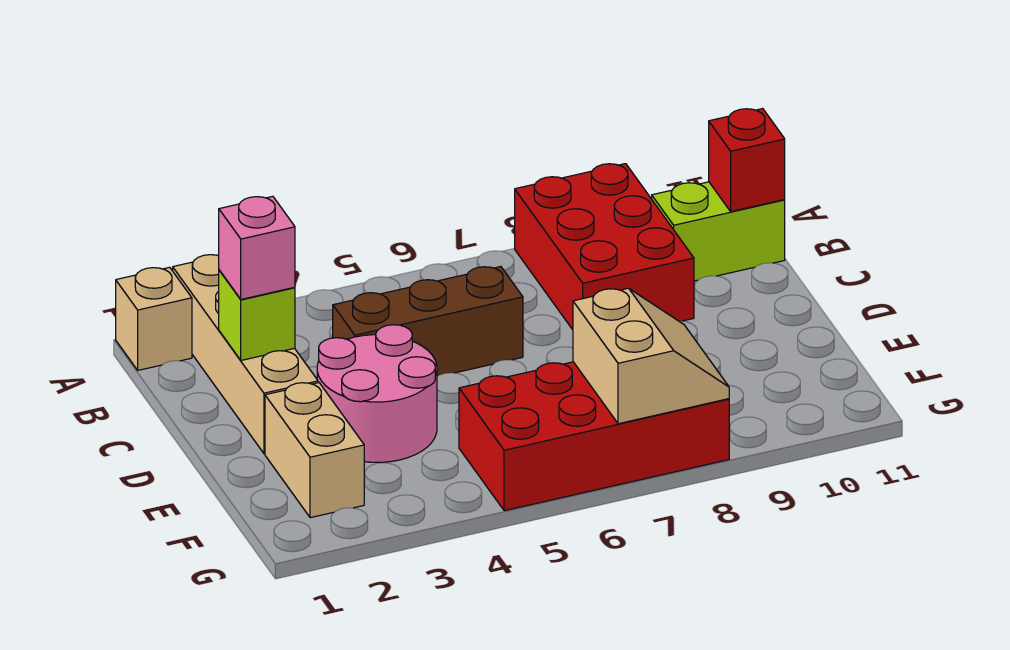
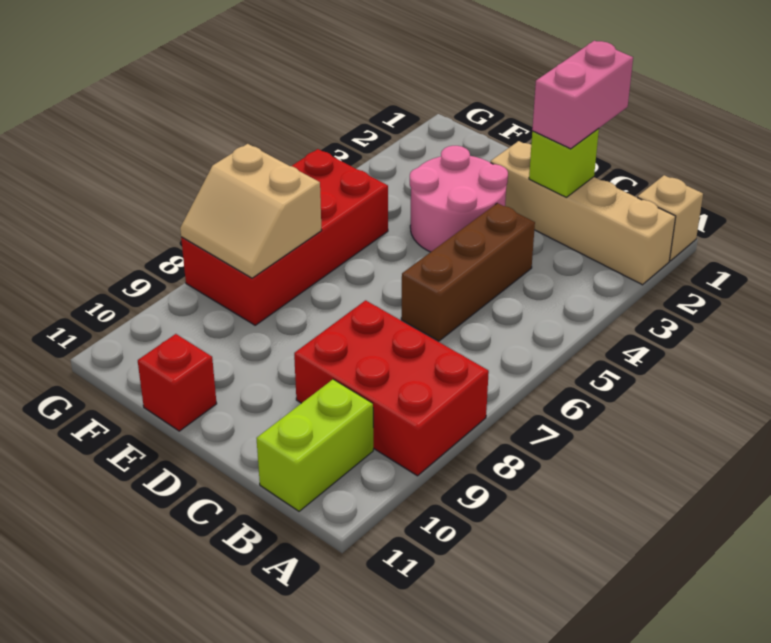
red brick B11 level 2 -> red brick E11 level 1
pink brick C2 level 3 -> pink brick C1:C2 level 3
tan brick E2:F2 level 1 -> none

